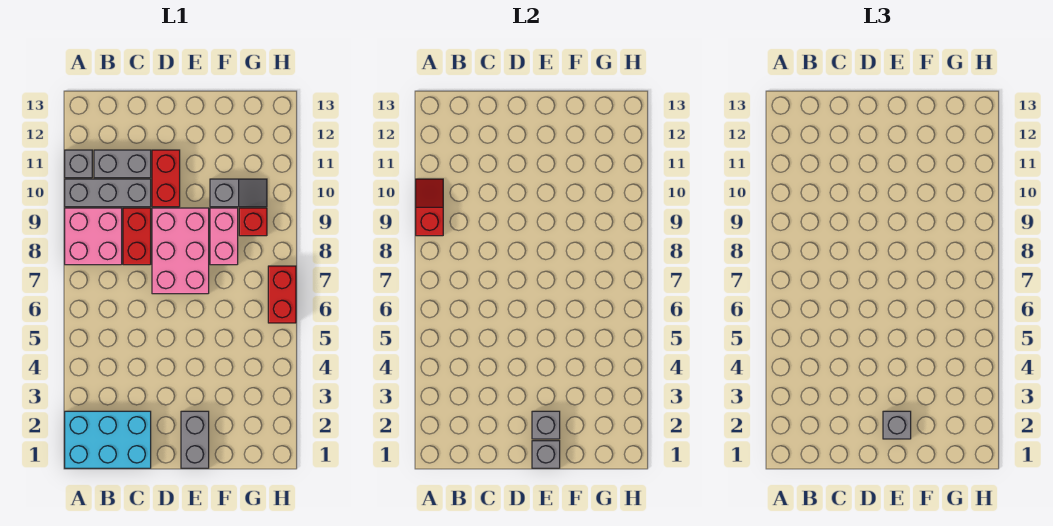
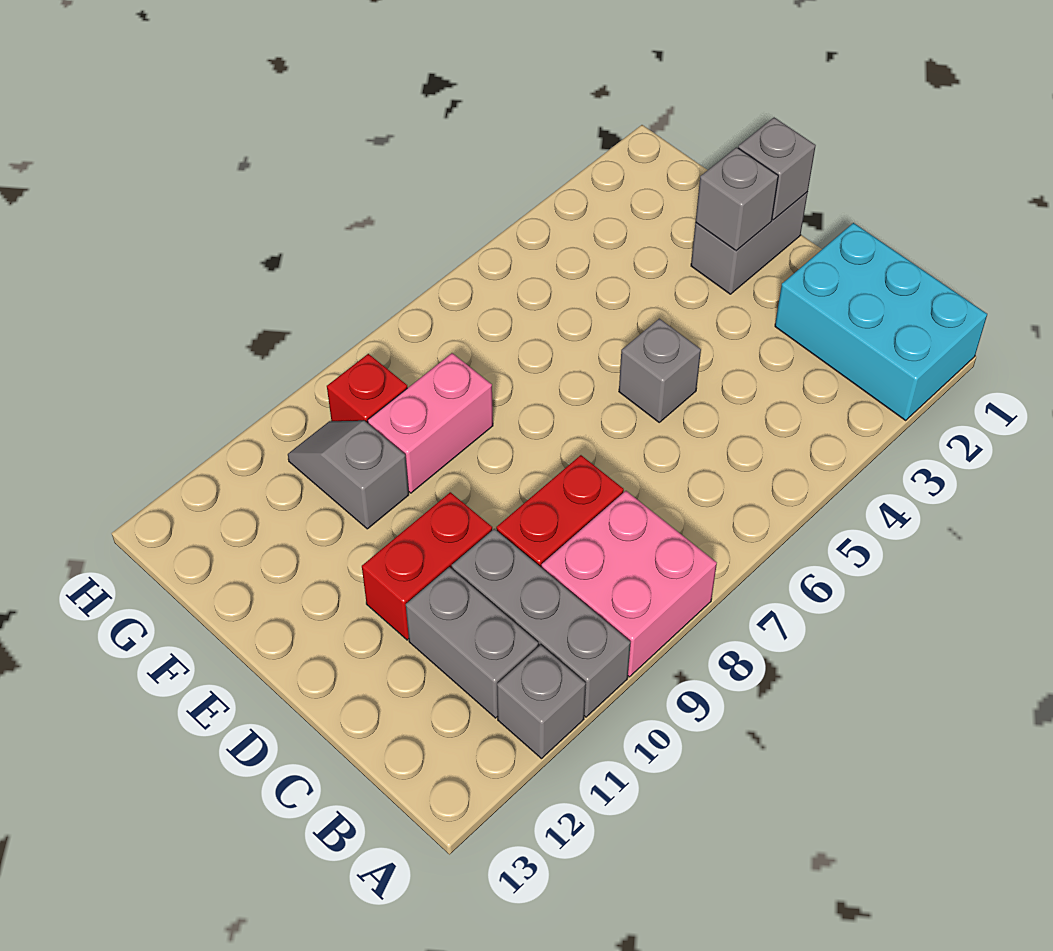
red slope A9:A10 level 2 top 9 -> none
pink brick D7:E9 level 1 -> none
grey brick E2 level 3 -> grey brick D5 level 1
red brick H6:H7 level 1 -> none

